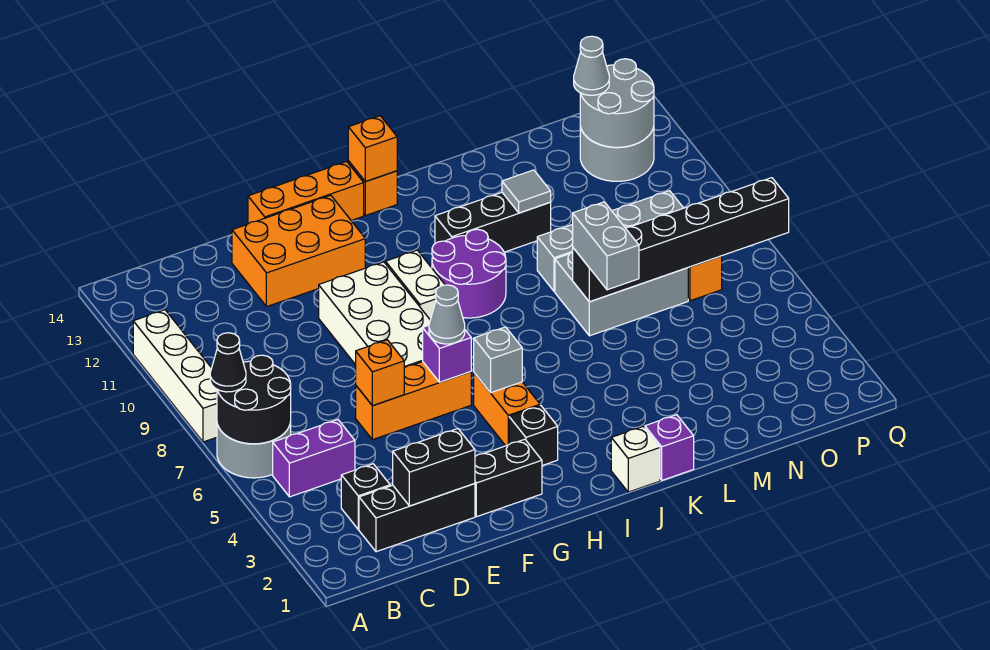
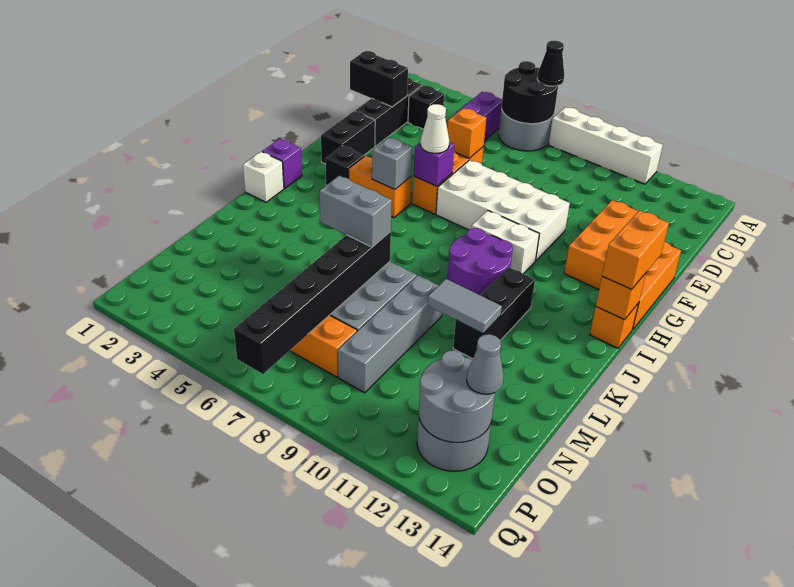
black brick D2:E2 level 2 -> black brick D1:D2 level 2
grey cone G6 level 3 -> white cone G6 level 3
none -> orange brick H14:I14 level 3
purple brick K1 level 1 -> purple brick I1 level 1
grey tile L11 level 2 -> grey tile L10:L11 level 2

